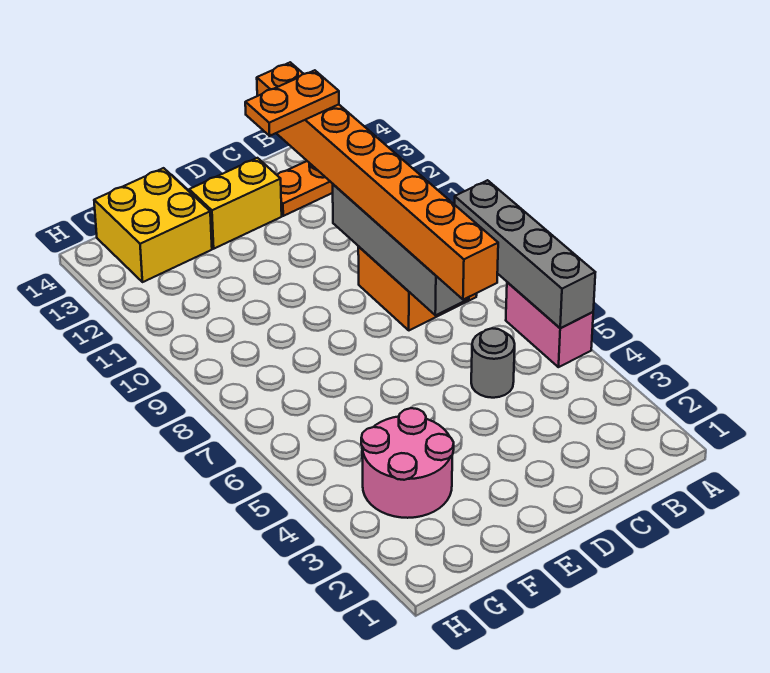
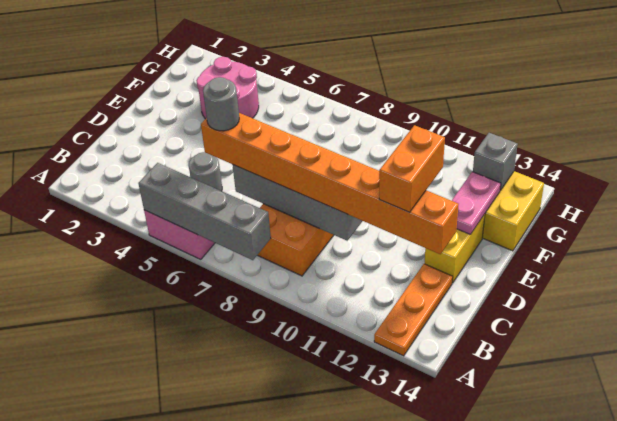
none -> grey round brick C6 level 4
orange plate C12:D12 level 4 -> orange brick C12:D12 level 4
none -> pink plate E13:F13 level 2
none -> grey brick G13 level 2

